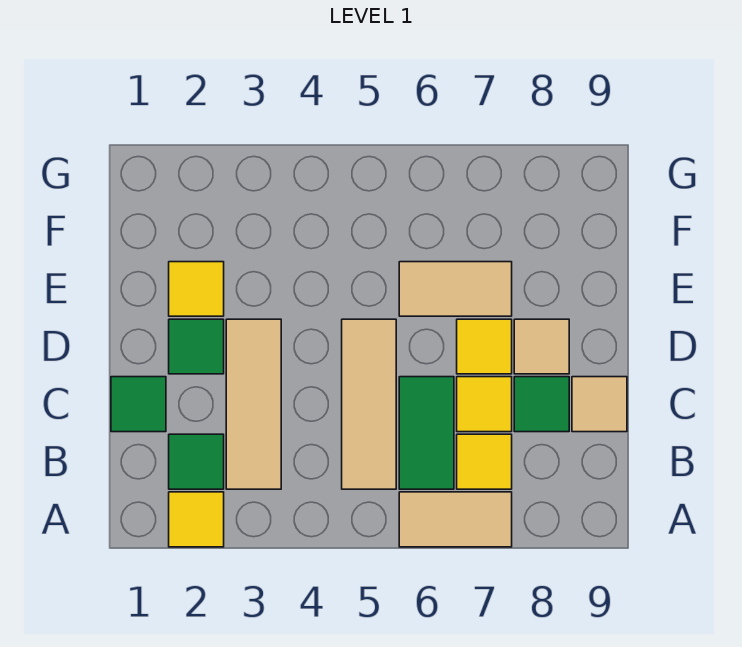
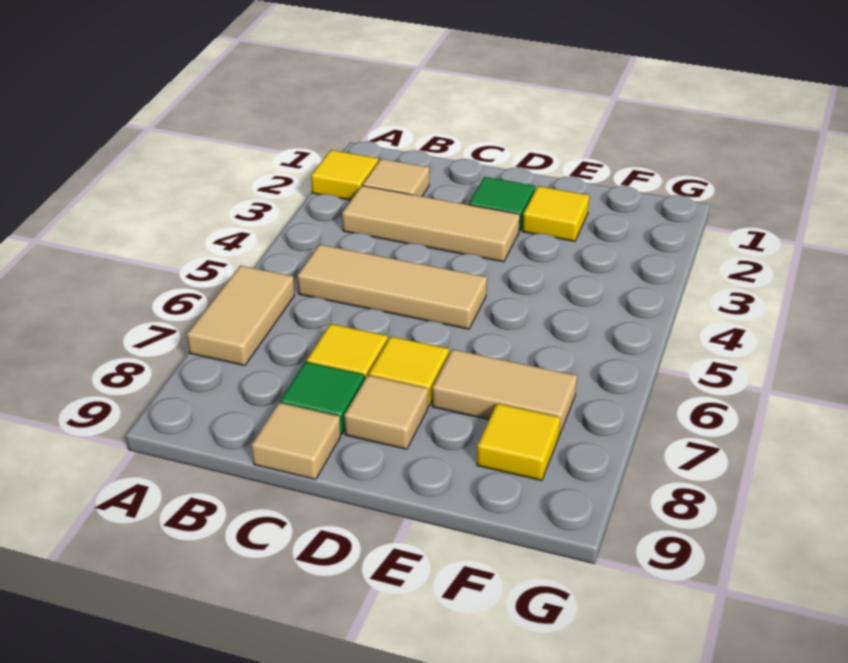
green tile B2 level 1 -> tan tile B2 level 1
green tile B6:C6 level 1 -> none
yellow tile B7 level 1 -> yellow tile F8 level 1
green tile C1 level 1 -> none
tan tile E6:E7 level 1 -> tan tile E7:F7 level 1

